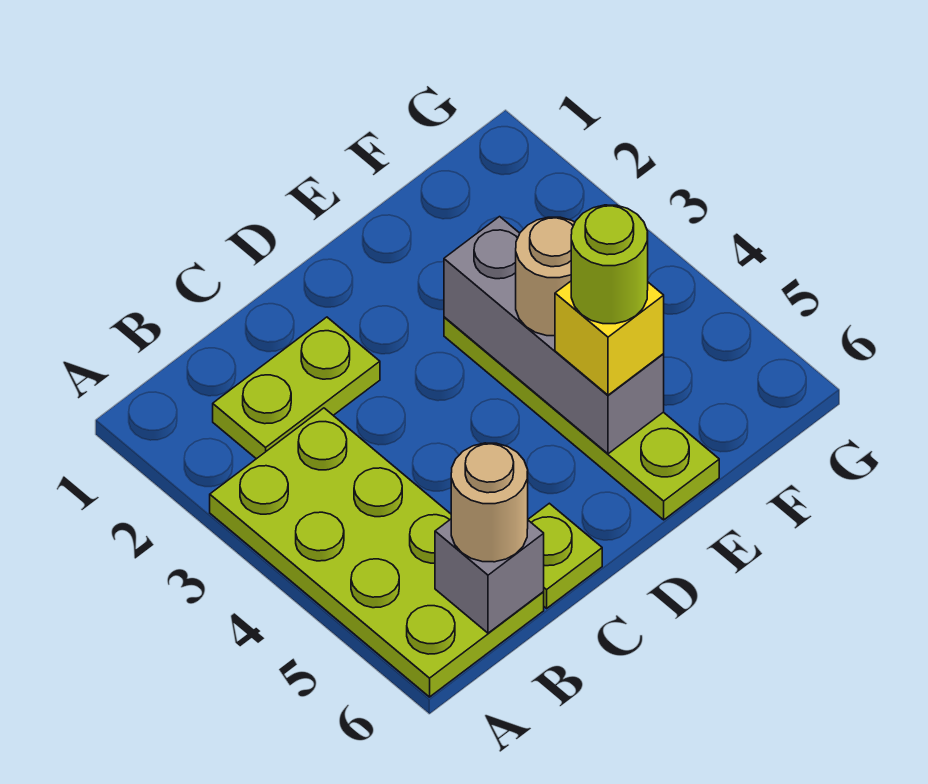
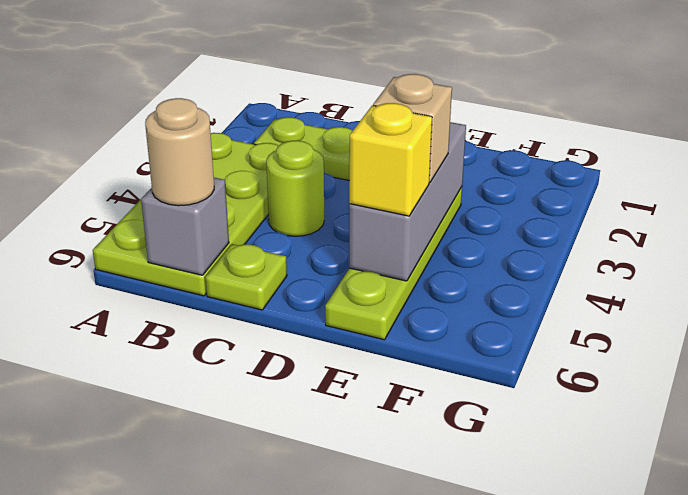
tan round brick E4 level 3 -> tan brick E4 level 3
lime round brick E5 level 4 -> lime round brick C4 level 1

